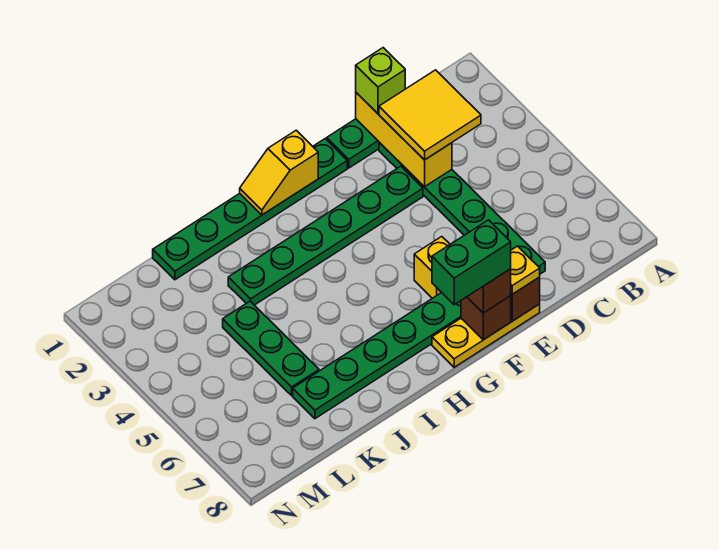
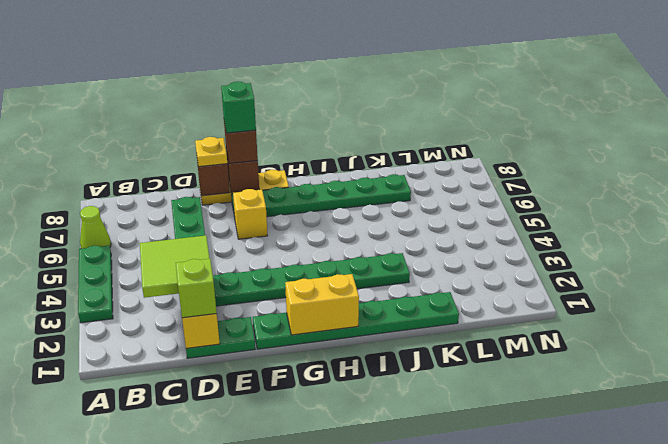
none -> lime cone A6 level 1
yellow tile C2:D3 level 3 -> lime tile C2:D3 level 3
green brick F8:G8 level 4 -> green brick F8 level 4
yellow slope G1:H1 level 2 top G -> yellow brick G1:H1 level 2
green plate K4:K6 level 1 -> green plate A3:A5 level 1

